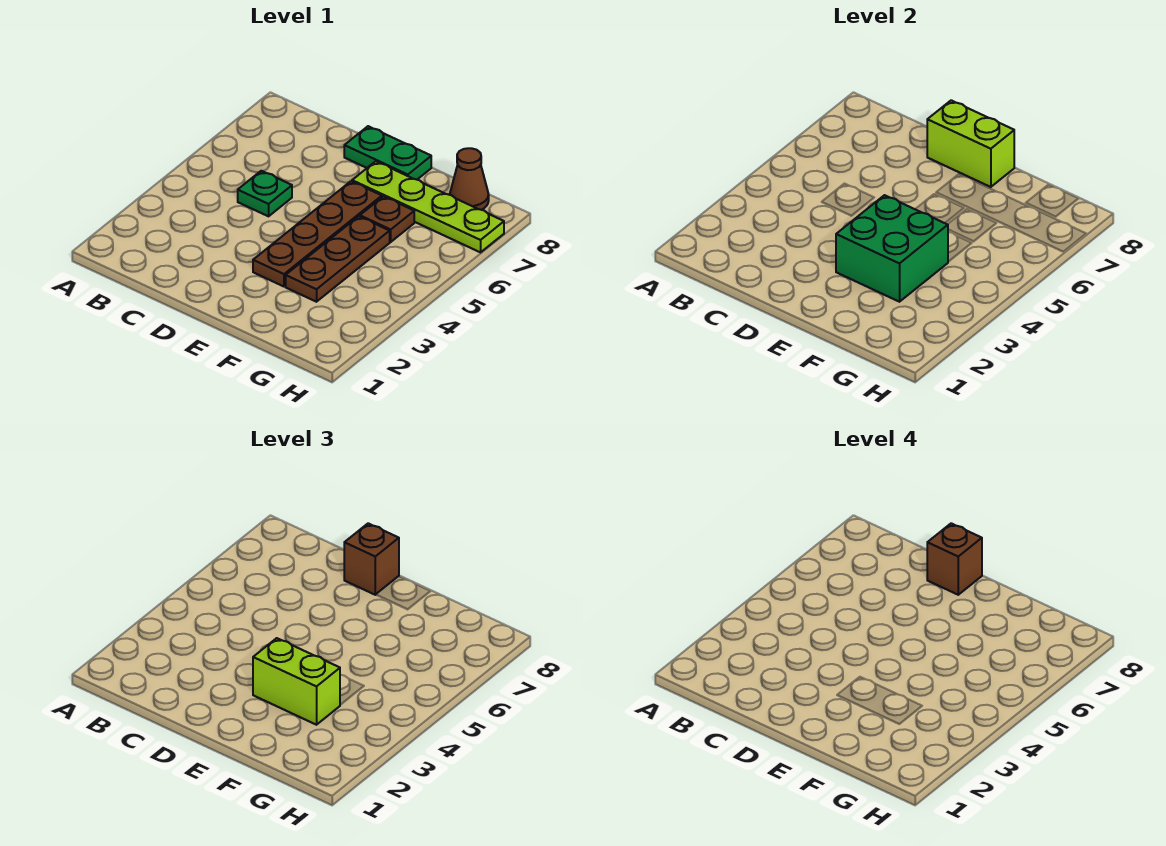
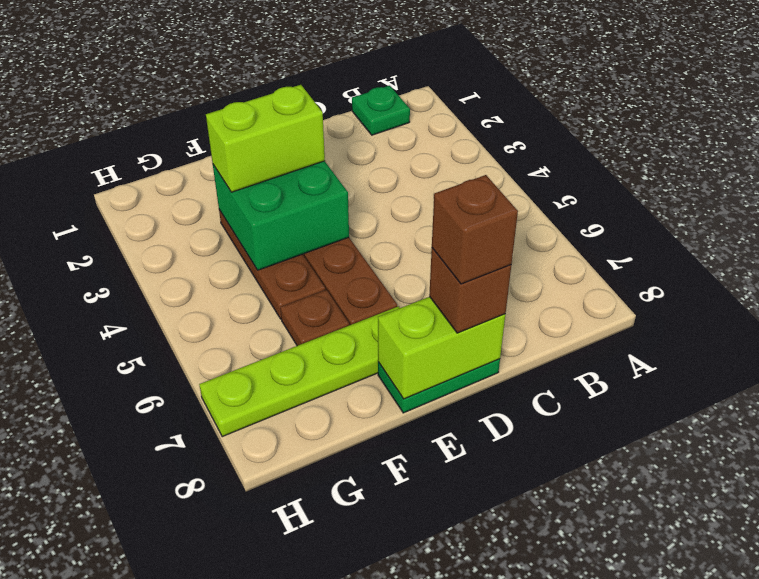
green plate C5 level 1 -> green plate B1 level 1
brown cone G8 level 1 -> none

